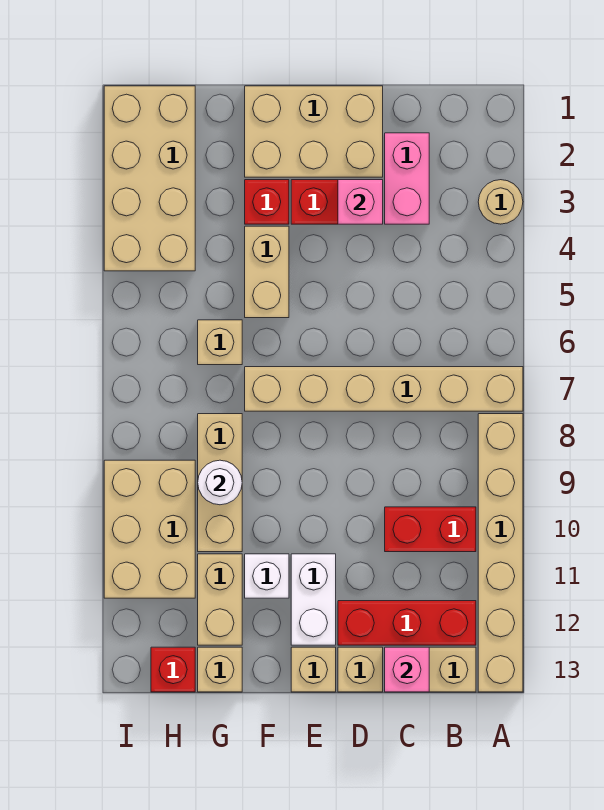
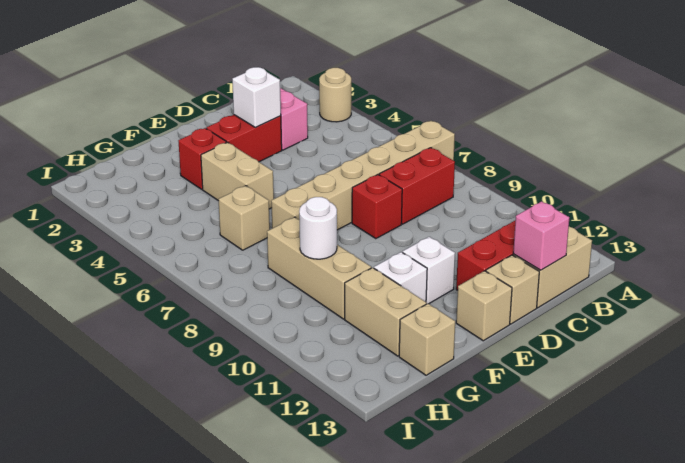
tan brick A8:A13 level 1 -> none
red brick B10:C10 level 1 -> red brick B8:C8 level 1
tan brick D1:F2 level 1 -> none
pink brick D3 level 2 -> white brick D3 level 2
white brick E11:E12 level 1 -> white brick E11 level 1
tan brick H1:I4 level 1 -> none
tan brick H9:I11 level 1 -> none
red brick H13 level 1 -> red brick D8 level 1

